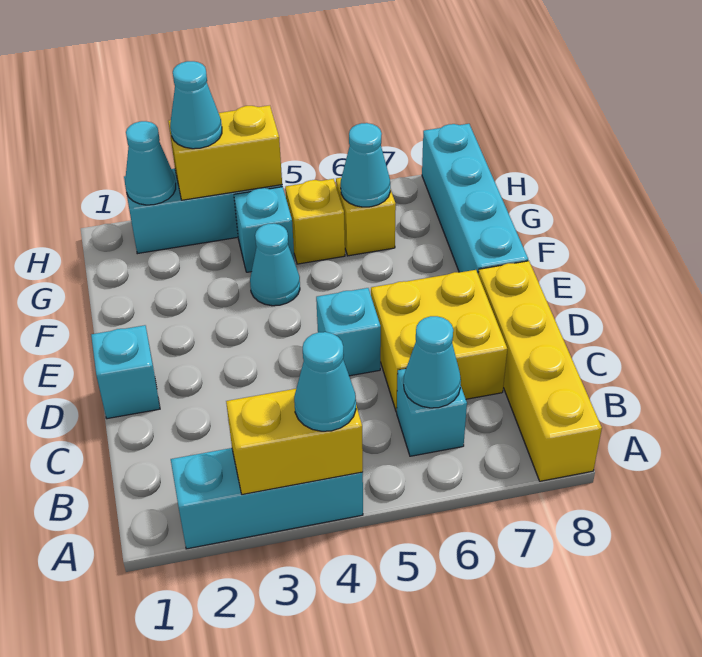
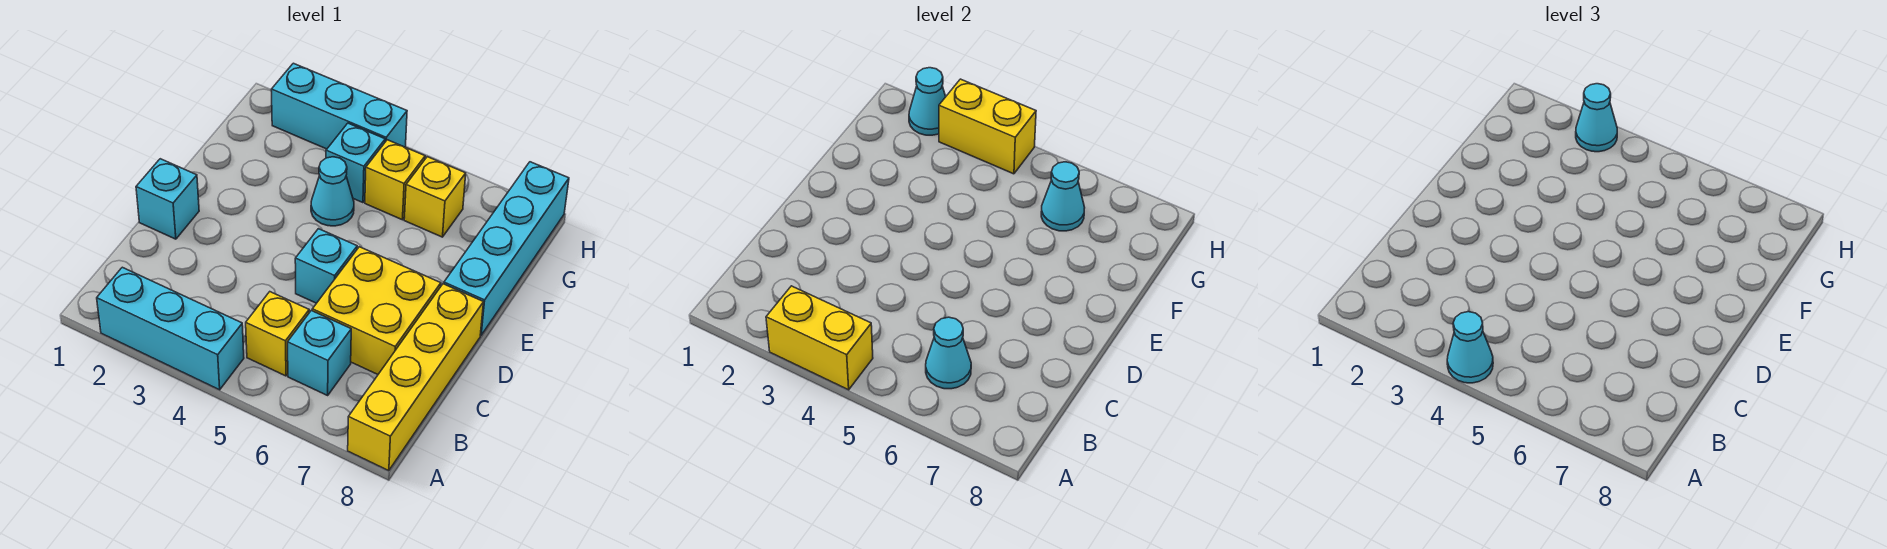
none -> yellow brick B5 level 1

